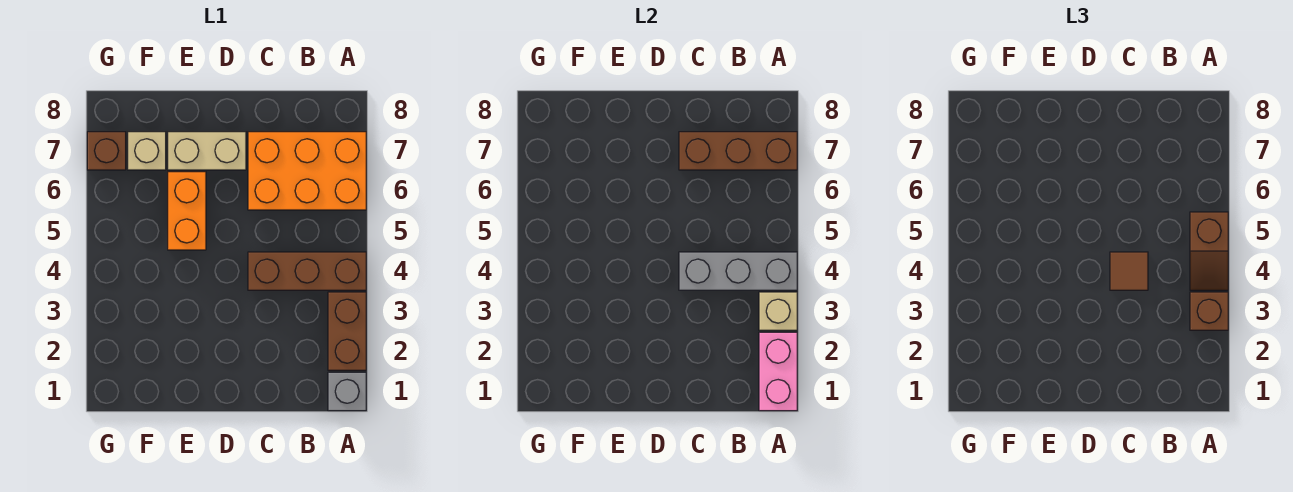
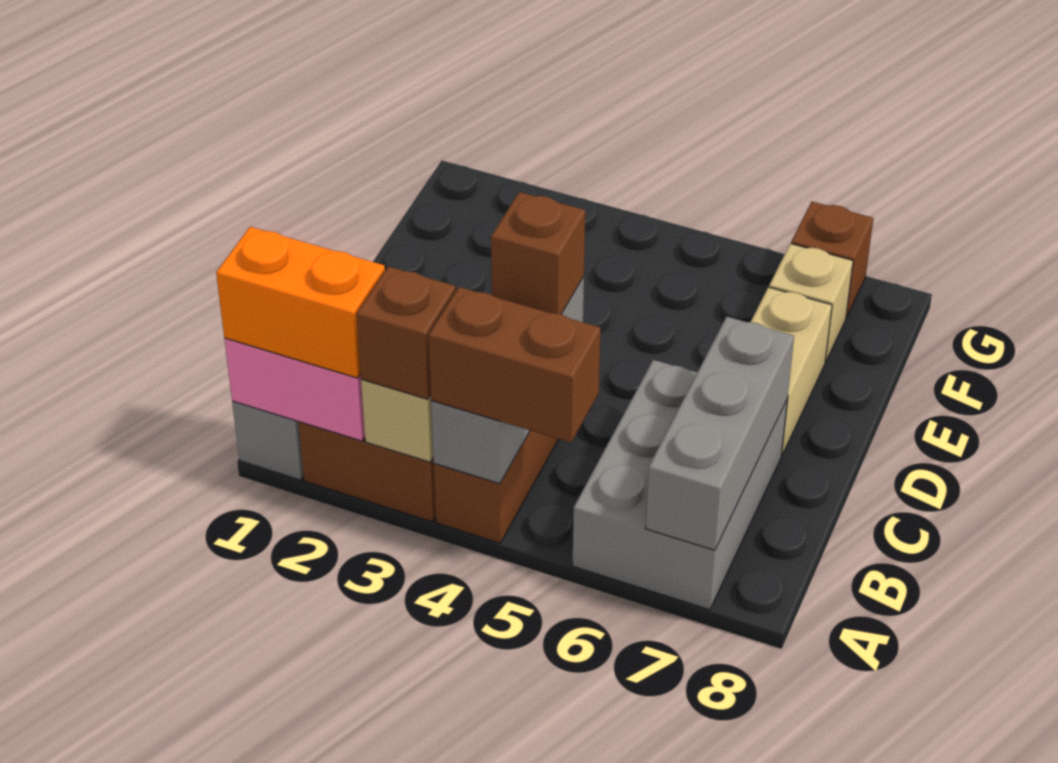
brown slope A4:A5 level 3 top 5 -> brown brick A4:A5 level 3
orange brick A6:C7 level 1 -> grey brick A6:C7 level 1
brown brick A7:C7 level 2 -> grey brick A7:C7 level 2
brown tile C4 level 3 -> brown brick C4 level 3
orange brick E5:E6 level 1 -> orange brick A1:A2 level 3

